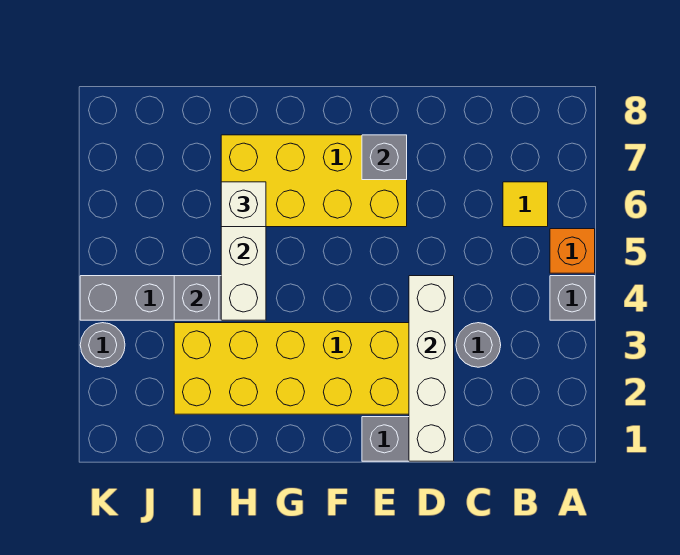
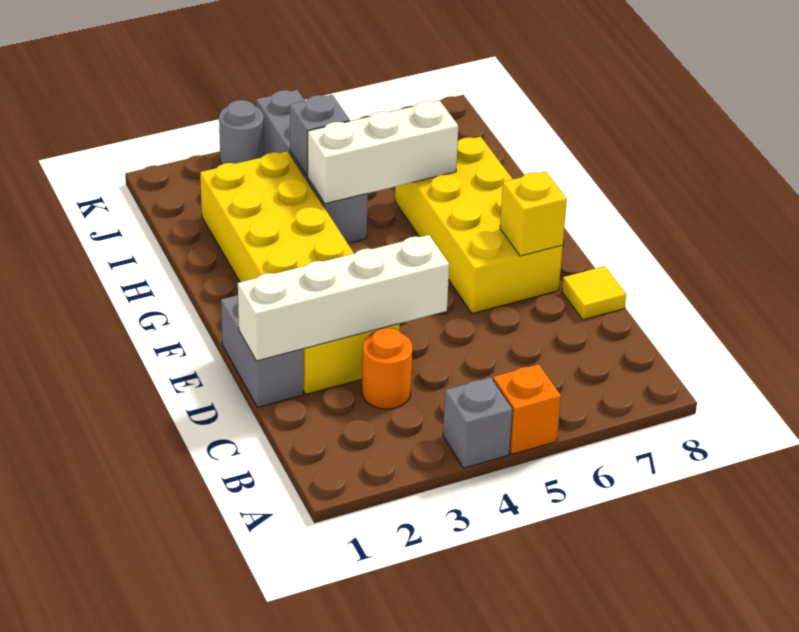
yellow tile B6 level 1 -> yellow tile D8 level 1
grey round brick C3 level 1 -> orange round brick C3 level 1
grey brick E7 level 2 -> yellow brick E7 level 2
white brick H6 level 3 -> none

